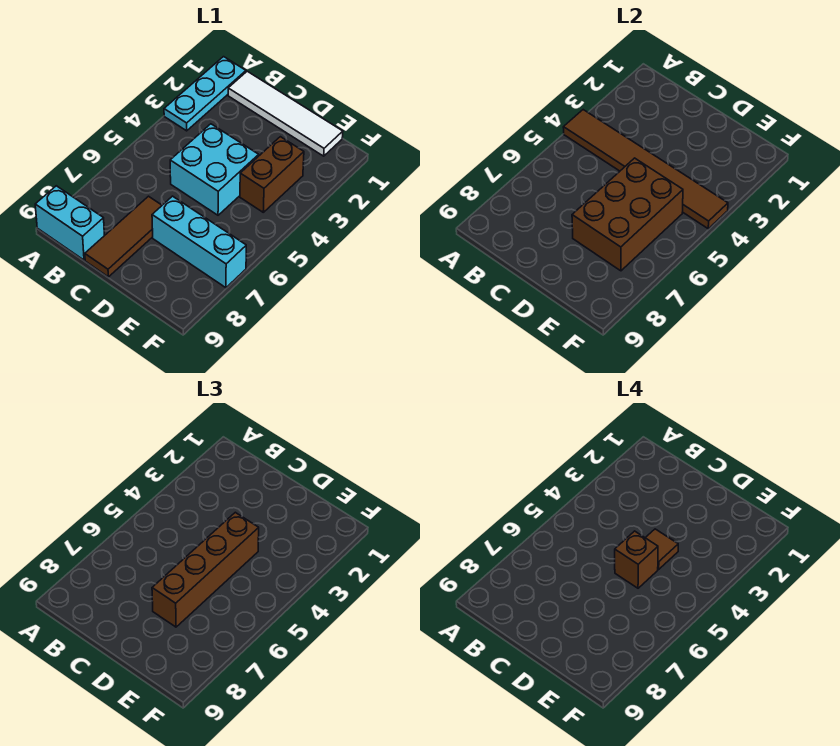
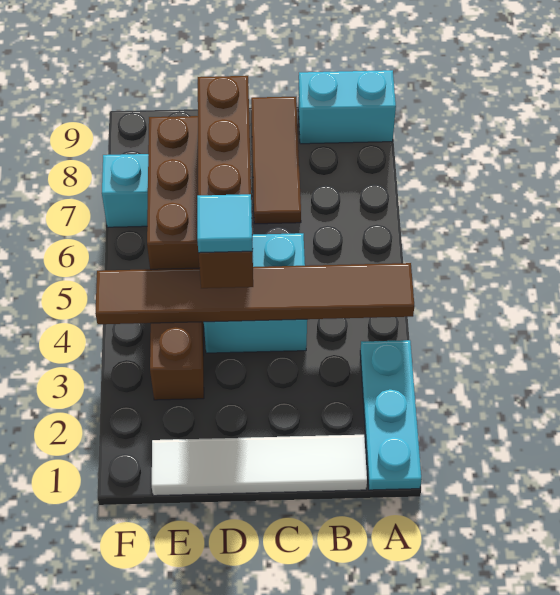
brown tile D4 level 4 -> cyan tile D4 level 4
brown brick D5 level 4 -> none

